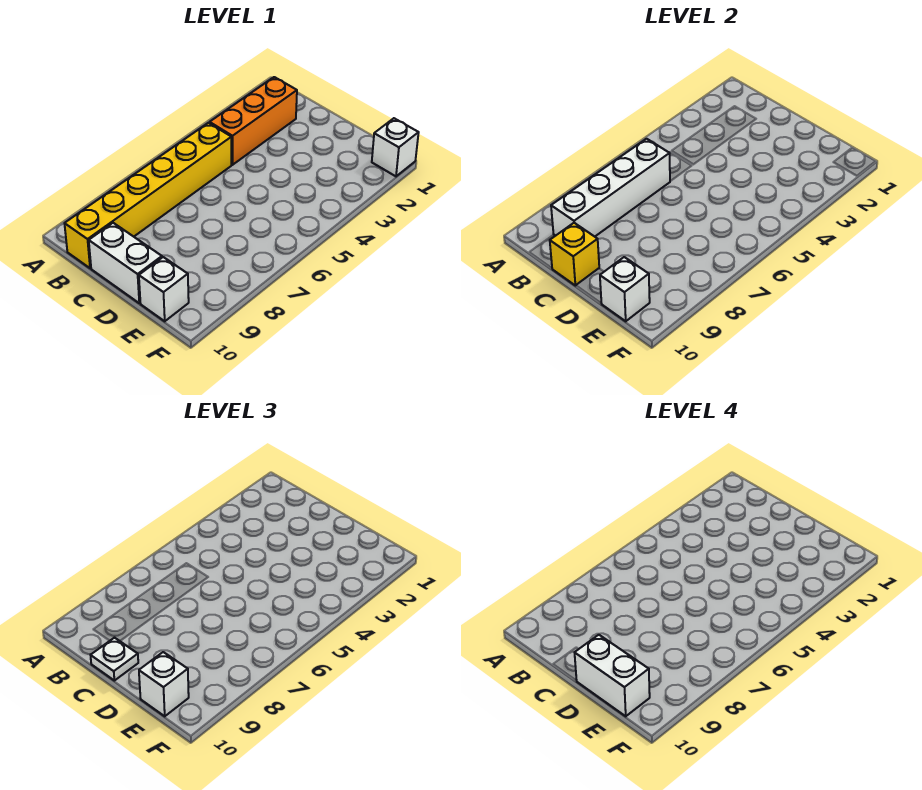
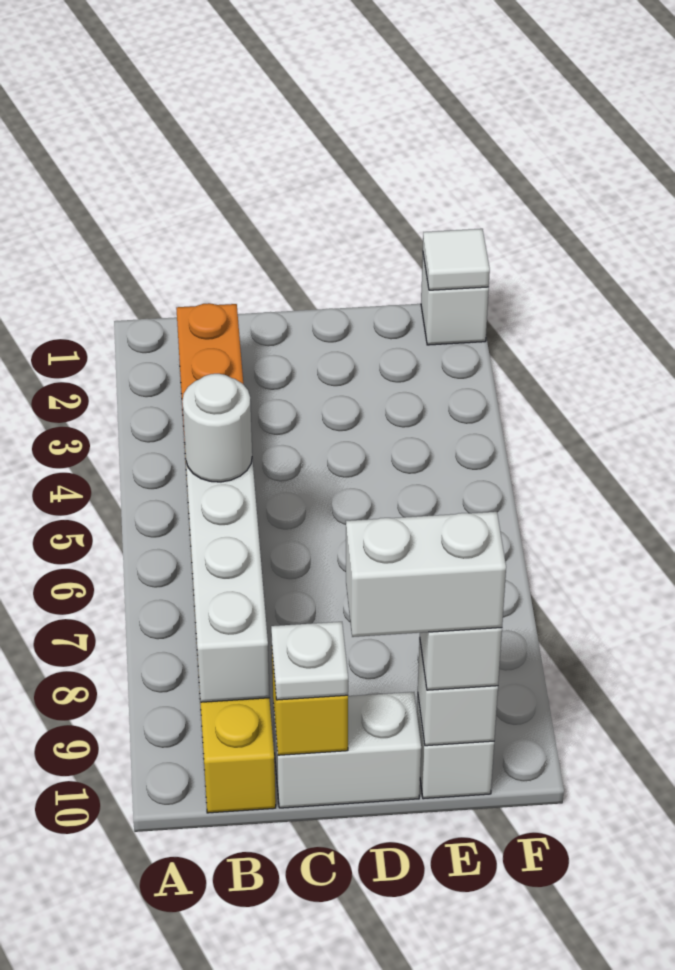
none -> white round brick B6 level 3
none -> white tile F1 level 2

